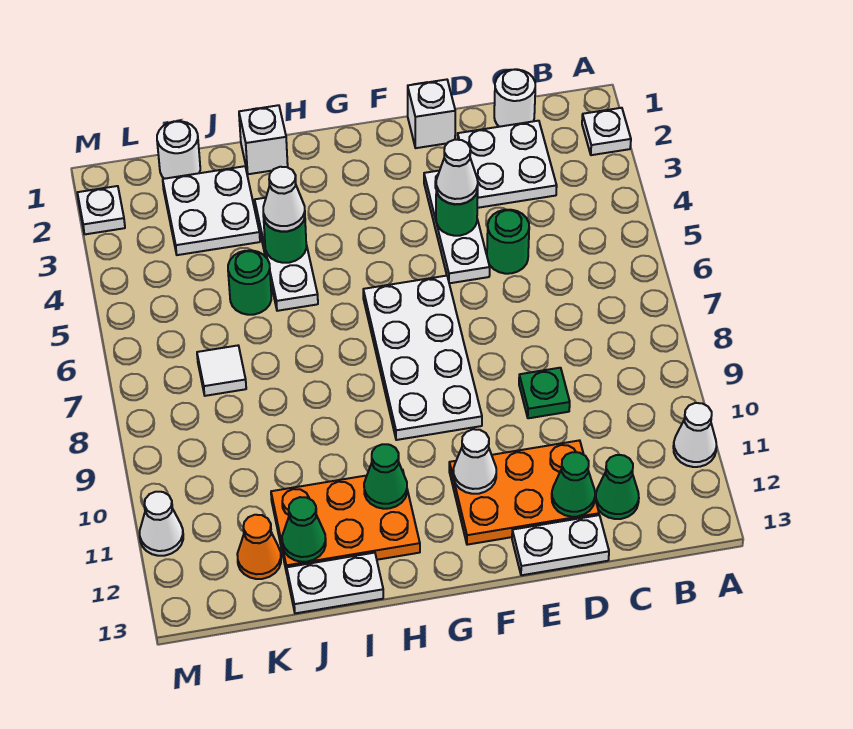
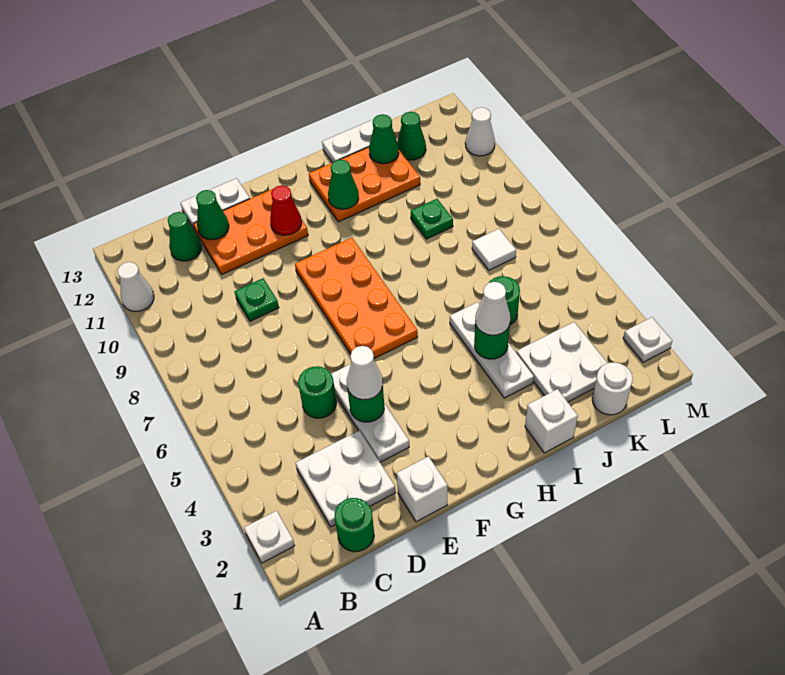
white round brick C1 level 1 -> green round brick C1 level 1
white plate F6:G9 level 1 -> orange plate F6:G9 level 1
white cone F11 level 2 -> red cone F11 level 2
none -> green plate J9 level 1
orange cone K12 level 1 -> green cone K12 level 1

